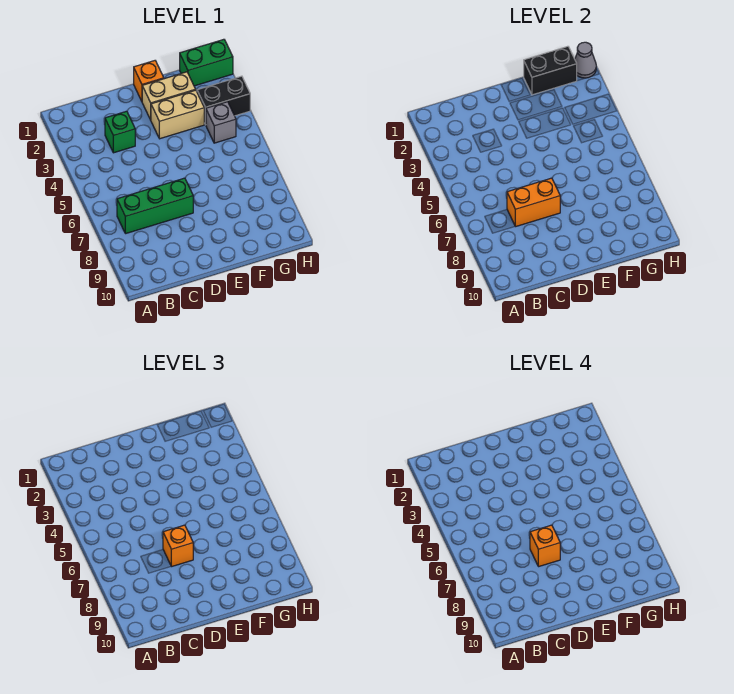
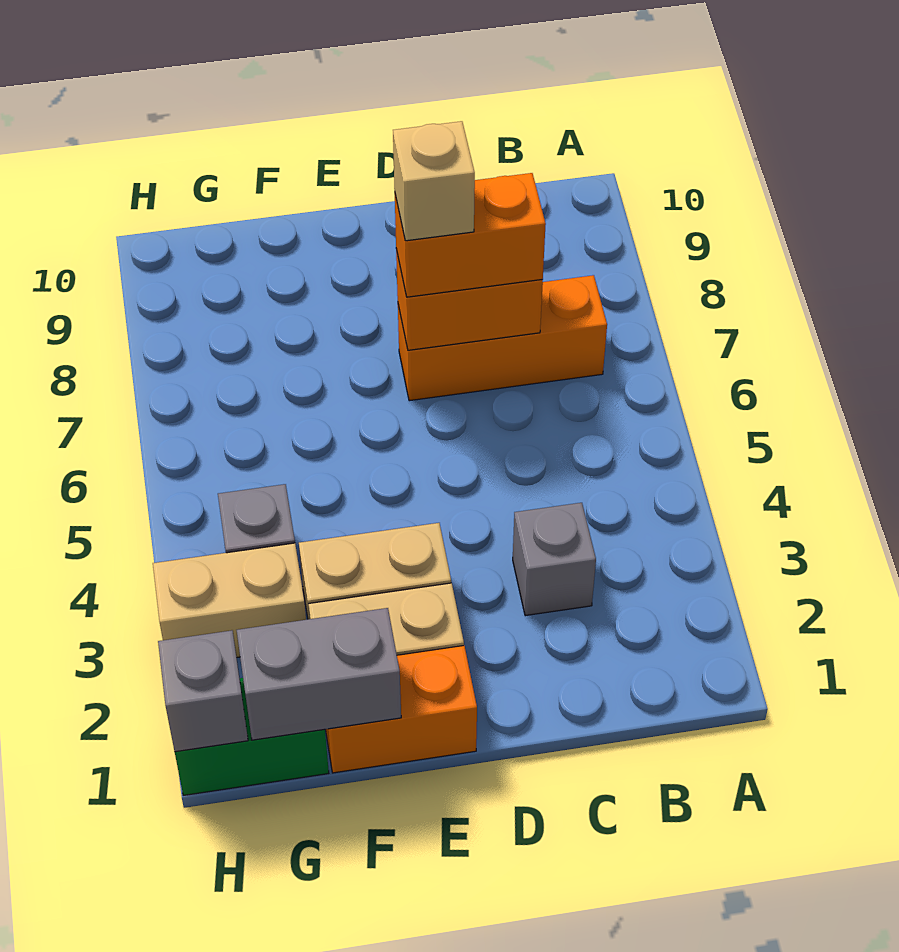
green brick B7:D7 level 1 -> orange brick B7:D7 level 1
green brick C3 level 1 -> grey brick C3 level 1
orange brick D7 level 3 -> orange brick C7:D7 level 3
orange brick D7 level 4 -> tan brick D7 level 4
orange brick E1 level 1 -> orange brick E1:F1 level 1
black brick F1:G1 level 2 -> grey brick F1:G1 level 2
black brick G3:H3 level 1 -> tan brick G3:H3 level 1
grey cone H1 level 2 -> grey brick H1 level 2

